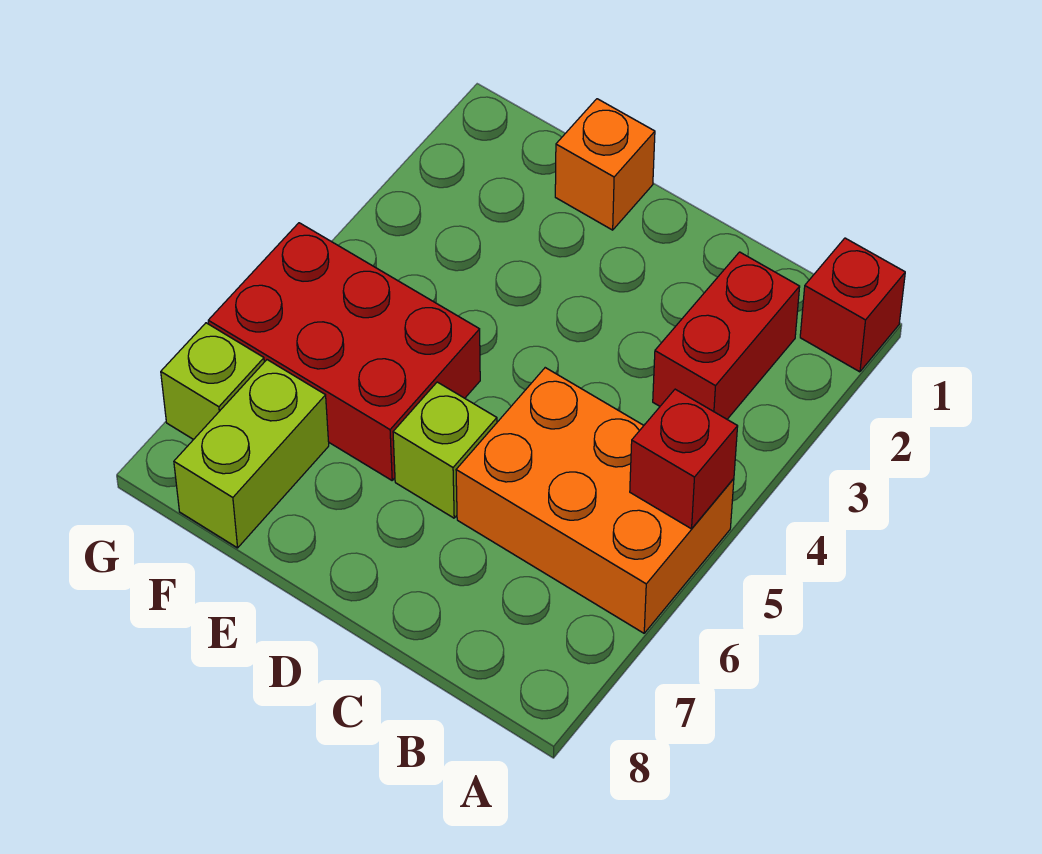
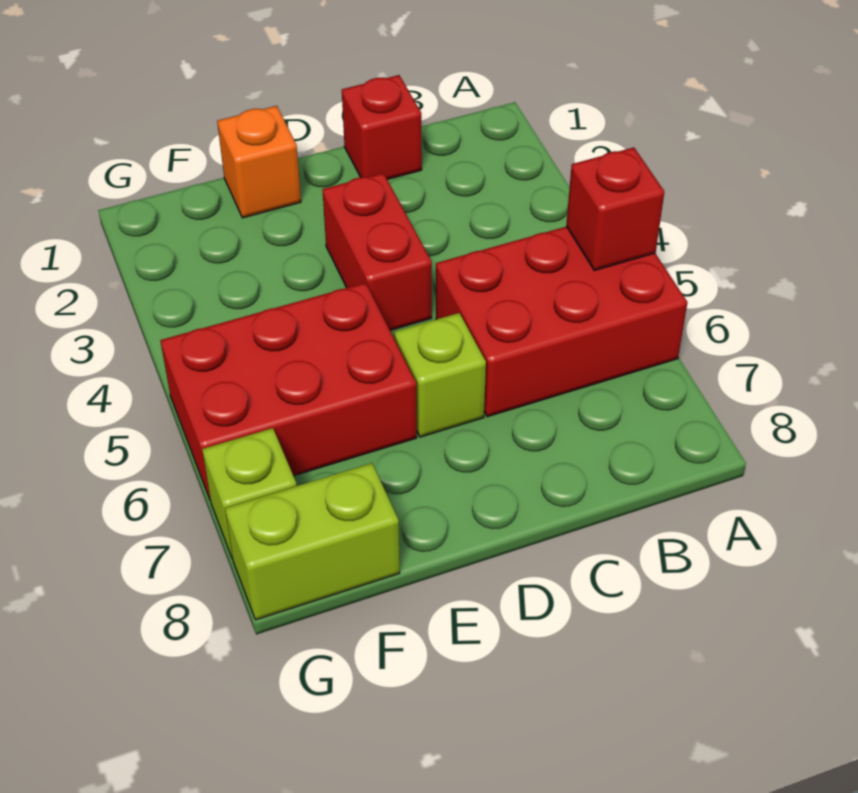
red brick A1 level 1 -> red brick C1 level 1
orange brick A5:C6 level 1 -> red brick A5:C6 level 1
red brick B2:B3 level 1 -> red brick D3:D4 level 1
lime brick F7:F8 level 1 -> lime brick F8:G8 level 1

